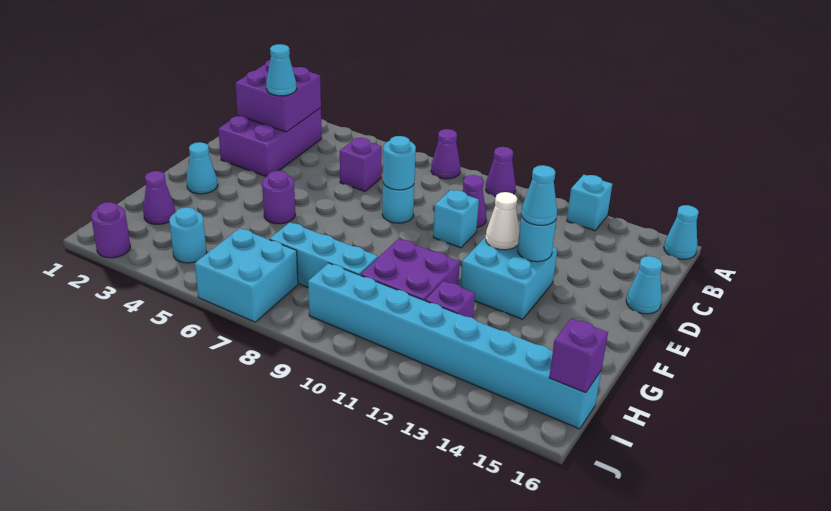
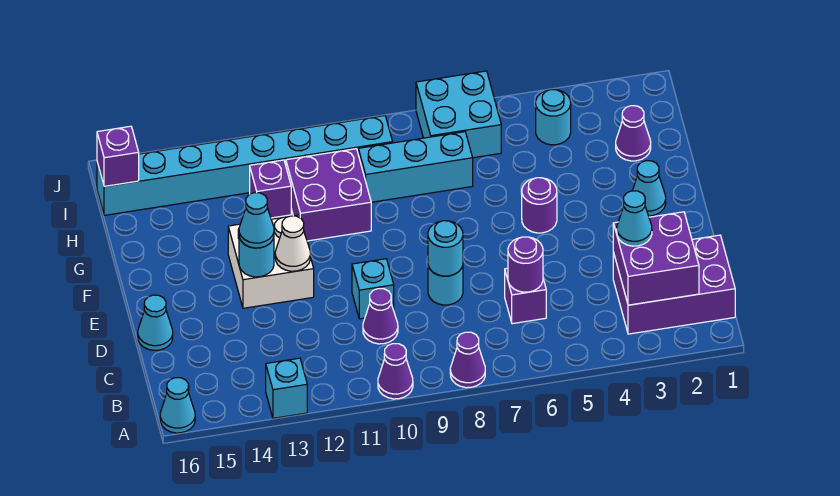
purple brick B2:D3 level 1 -> purple brick B1:C3 level 1
cyan brick E12:F13 level 1 -> white brick E12:F13 level 1
purple round brick J2 level 1 -> purple round brick C6 level 2

